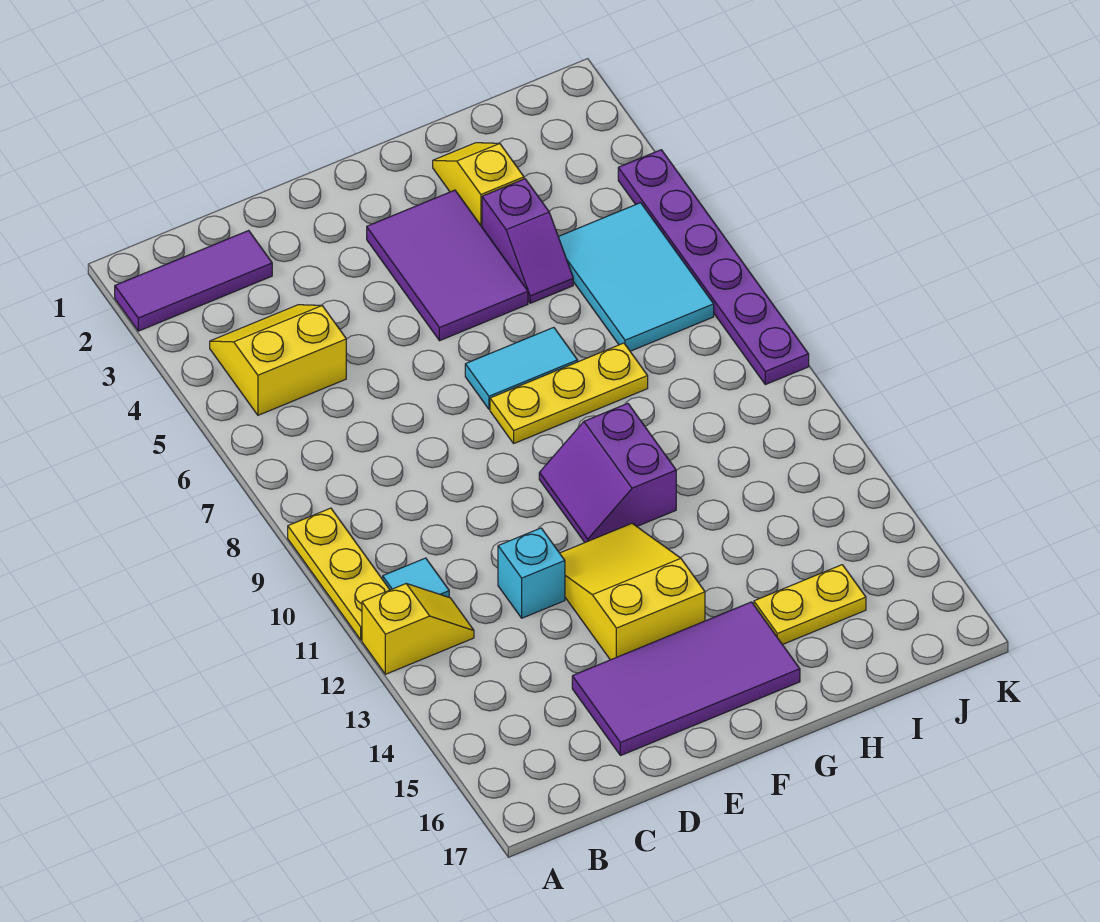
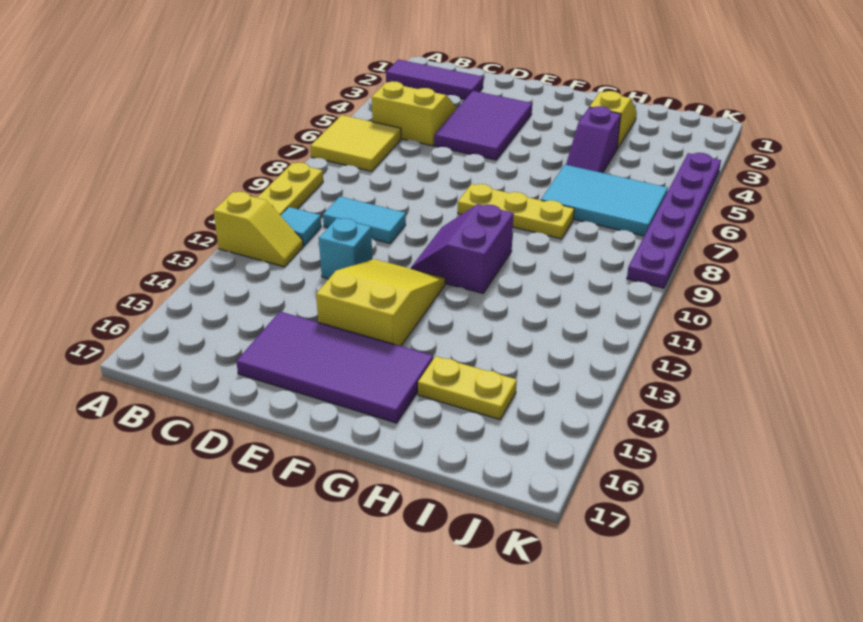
none -> yellow tile A6:B7 level 1
purple tile F3:G5 level 1 -> purple tile D3:E5 level 1
cyan tile F7:G7 level 1 -> cyan tile C10:D10 level 1
cyan tile I5:J7 level 1 -> cyan tile H6:J7 level 1

